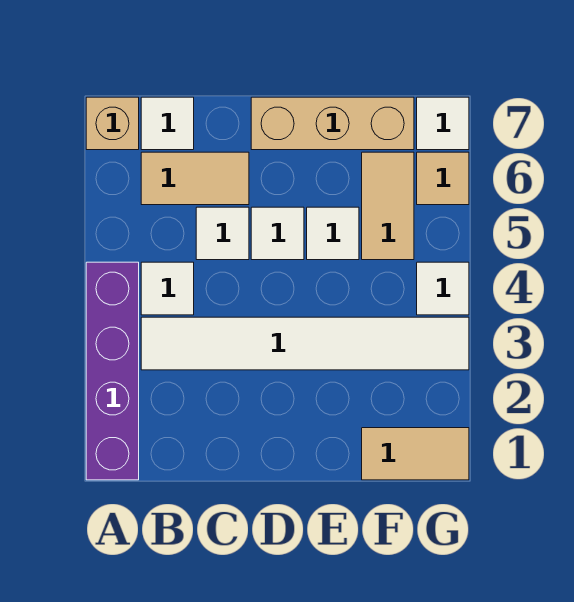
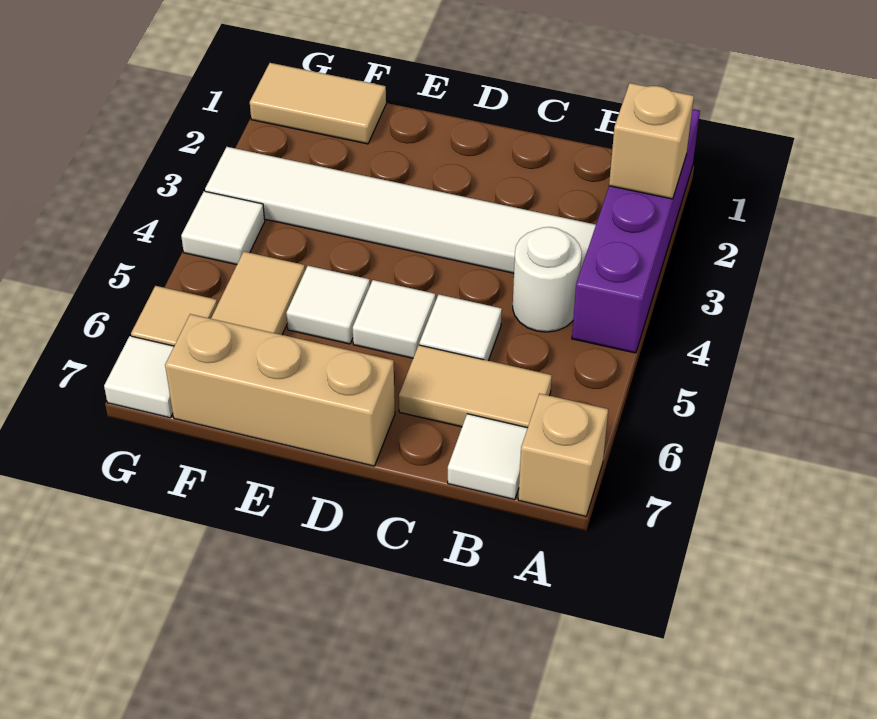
none -> tan brick A2 level 2
white tile B4 level 1 -> white round brick B4 level 1

